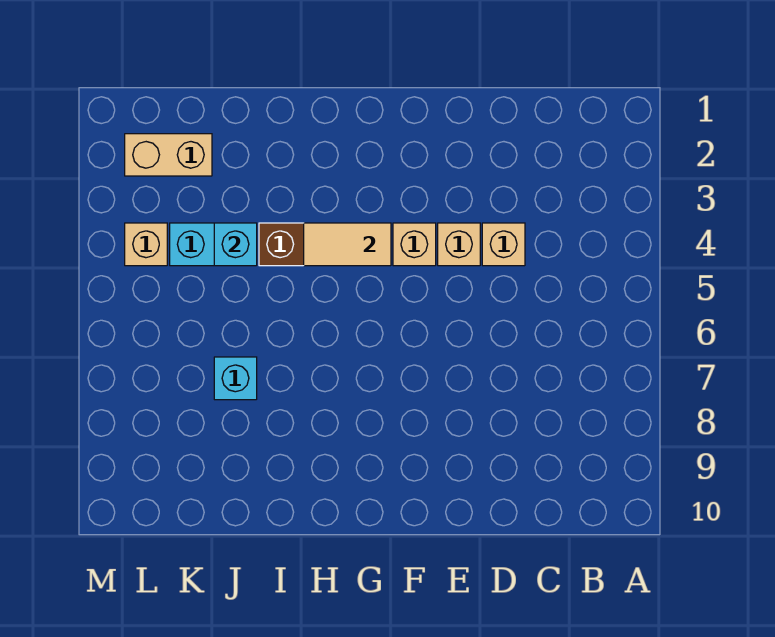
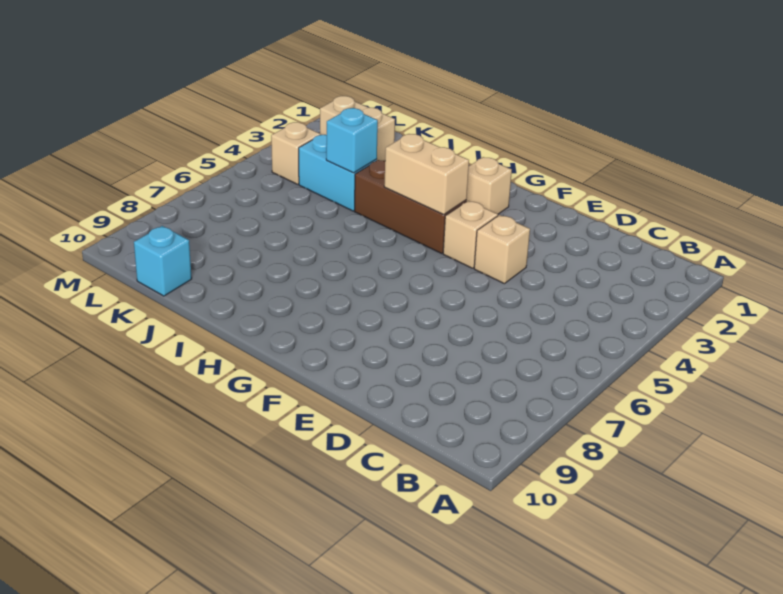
tan brick D4 level 1 -> tan brick G2 level 1
tan tile G4:H4 level 2 -> tan brick G4:H4 level 2
cyan brick J7 level 1 -> cyan brick K10 level 1

